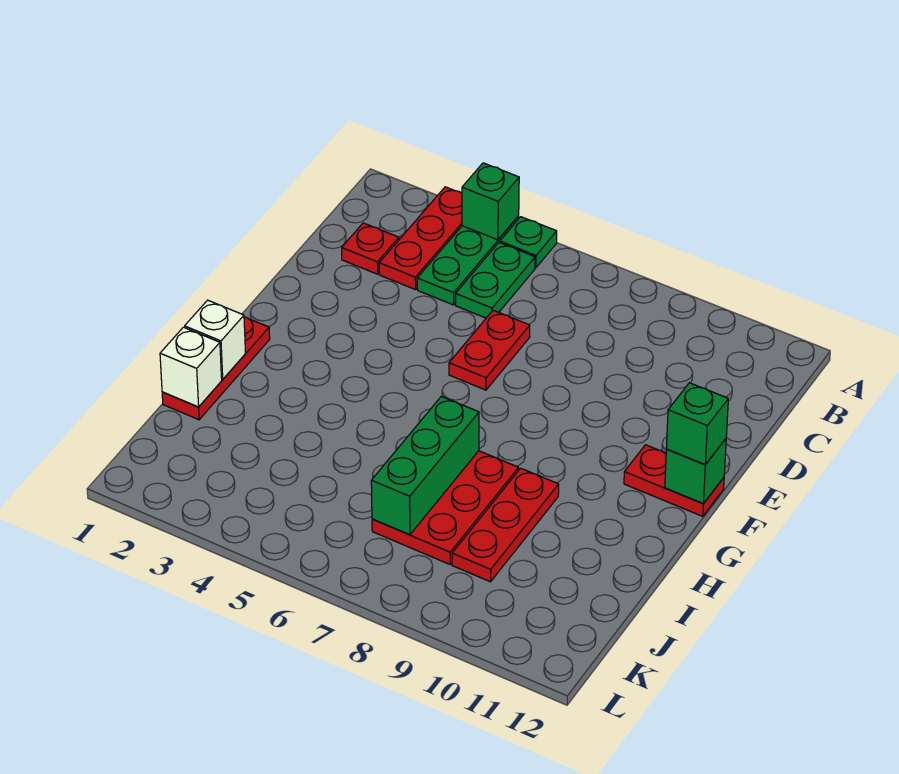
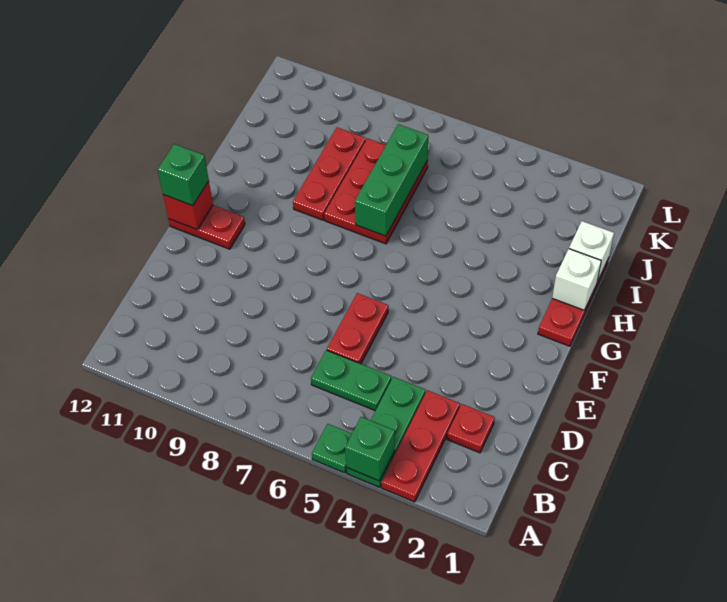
green plate B5:C5 level 1 -> green plate C5:C6 level 1
green brick F12 level 2 -> red brick F12 level 2

